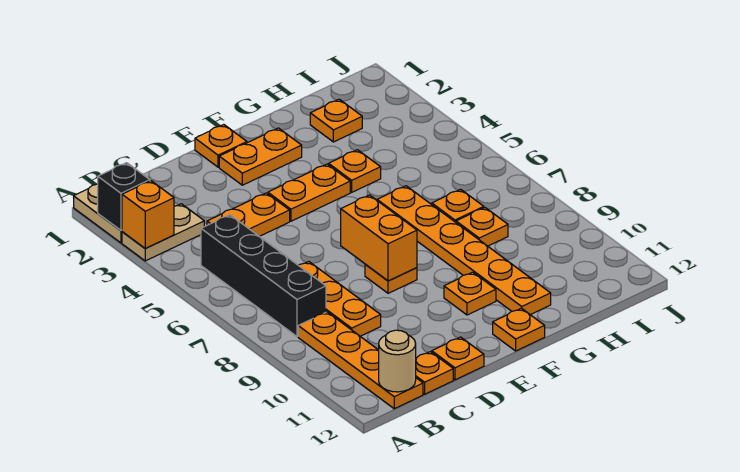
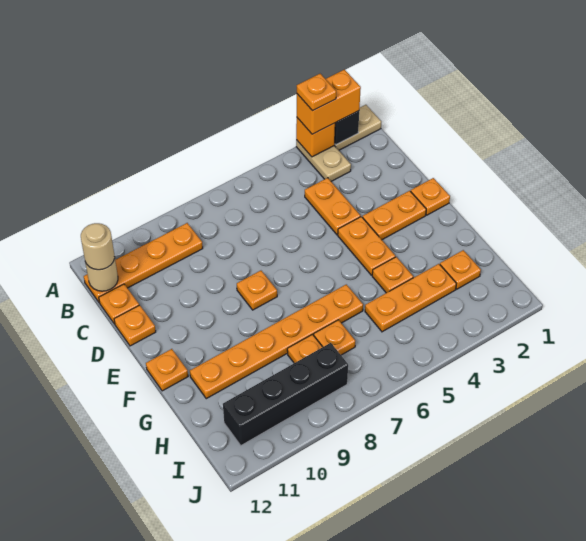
black brick B5:B8 level 1 -> black brick I8:I11 level 1
none -> tan round brick B12 level 3
orange plate C7:C9 level 1 -> orange plate H3:H5 level 1
orange plate E2:F2 level 1 -> orange plate E2:E3 level 1
orange brick E7:E8 level 2 -> orange brick A2:A3 level 3
orange plate F10 level 1 -> orange plate A3 level 4

